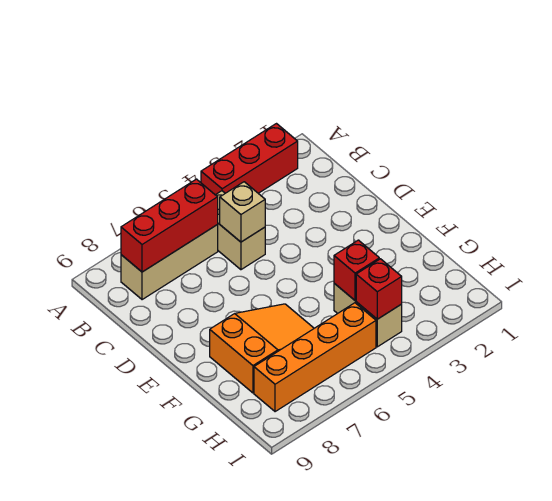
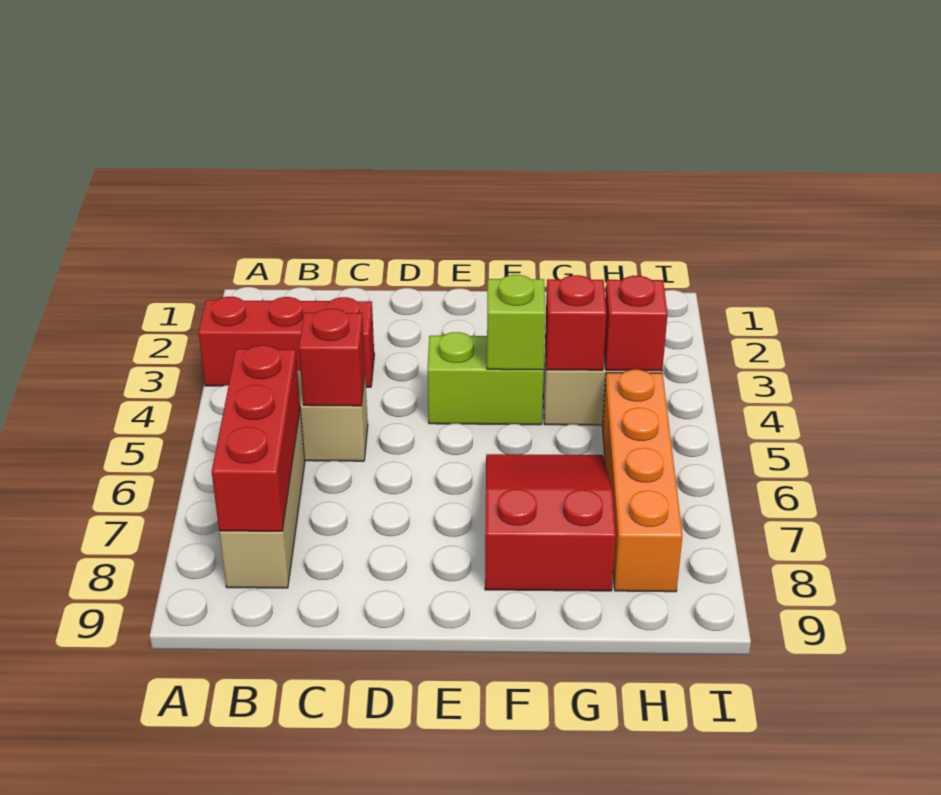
red brick A2:A4 level 1 -> red brick A3:C3 level 1
tan brick C5 level 2 -> red brick C5 level 2
none -> lime brick E4:F4 level 1
none -> lime brick F4 level 2
orange slope F6:G8 level 1 top 8 -> red slope F6:G8 level 1 top 8

